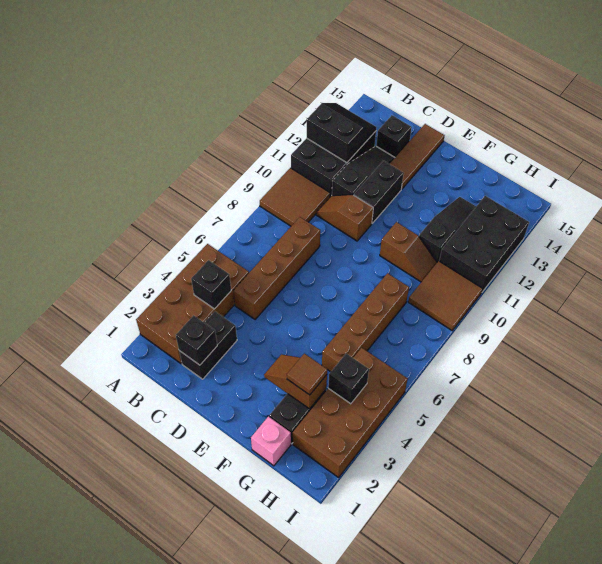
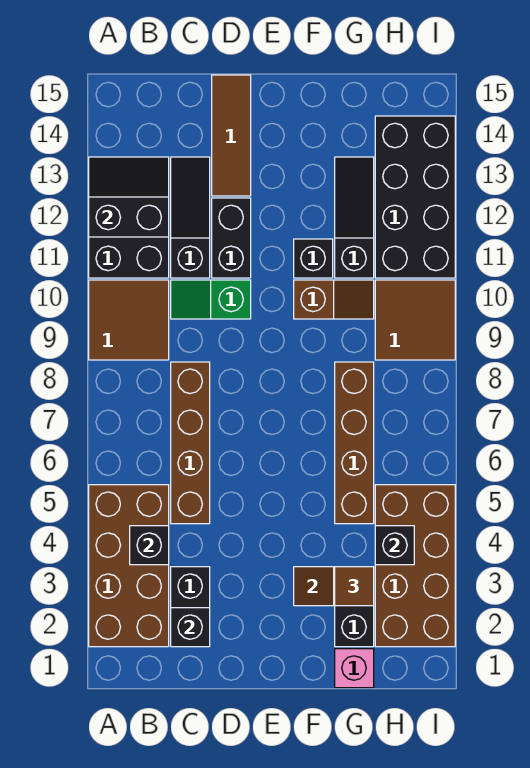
brown slope C10:D10 level 1 top D -> green slope C10:D10 level 1 top D
black brick C14 level 1 -> black brick F11 level 1
black brick H11:I13 level 1 -> black brick H11:I14 level 1

